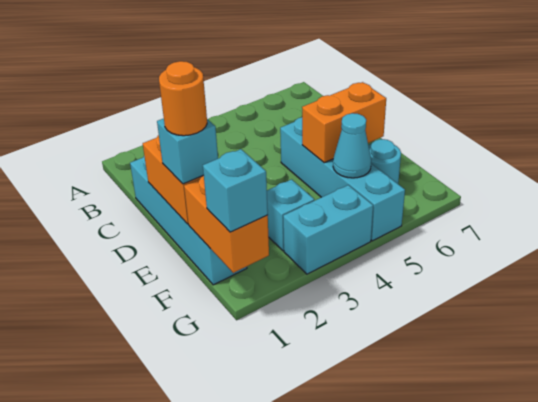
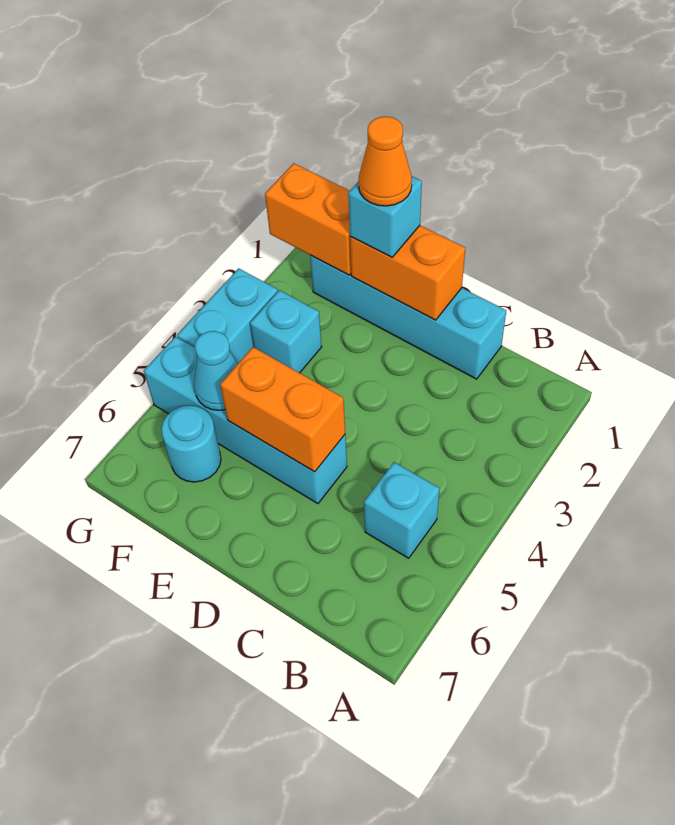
orange round brick E1 level 4 -> orange cone E1 level 4
orange brick E5:E6 level 2 -> orange brick D5:E5 level 2
cyan brick G1 level 3 -> cyan brick B5 level 1

